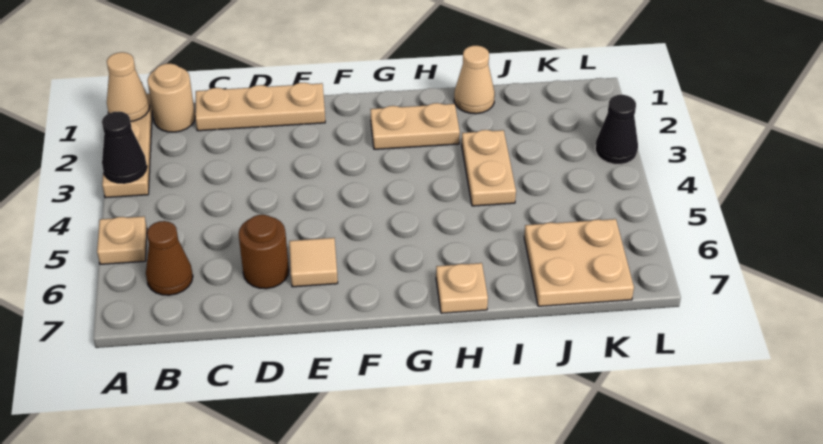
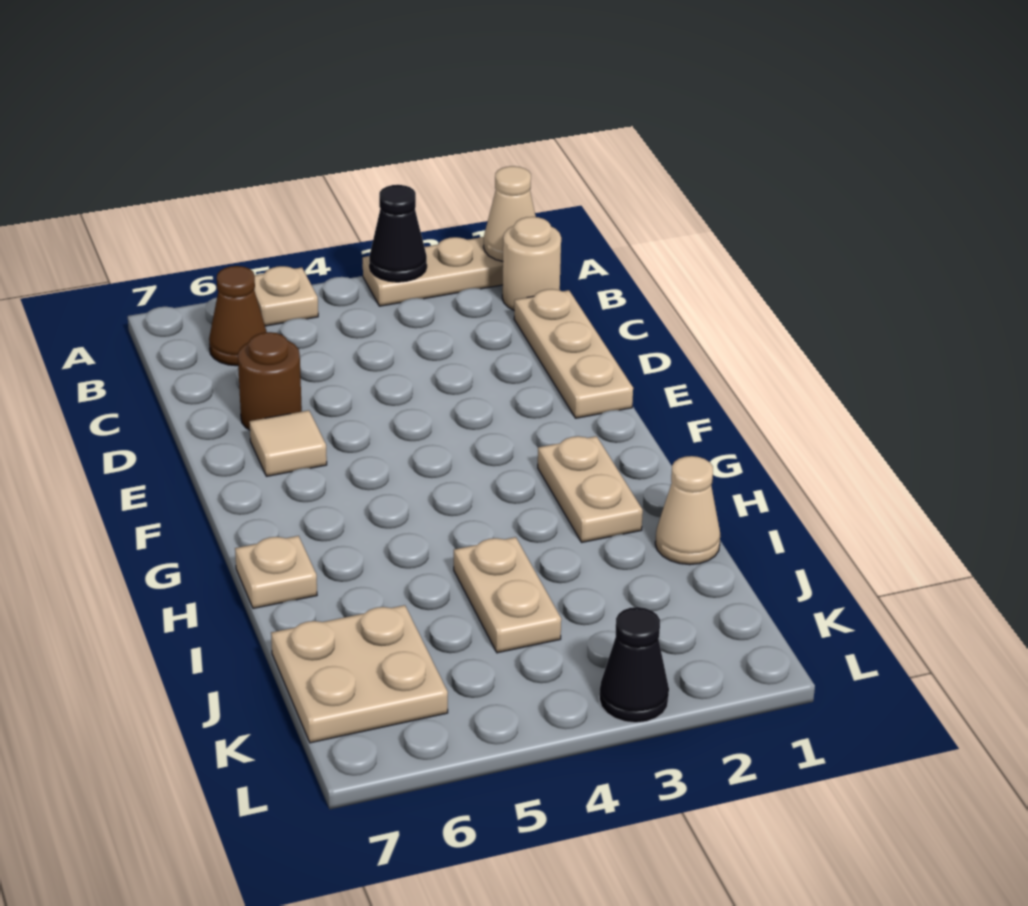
tan plate I3:I4 level 1 -> tan plate I4:J4 level 1

